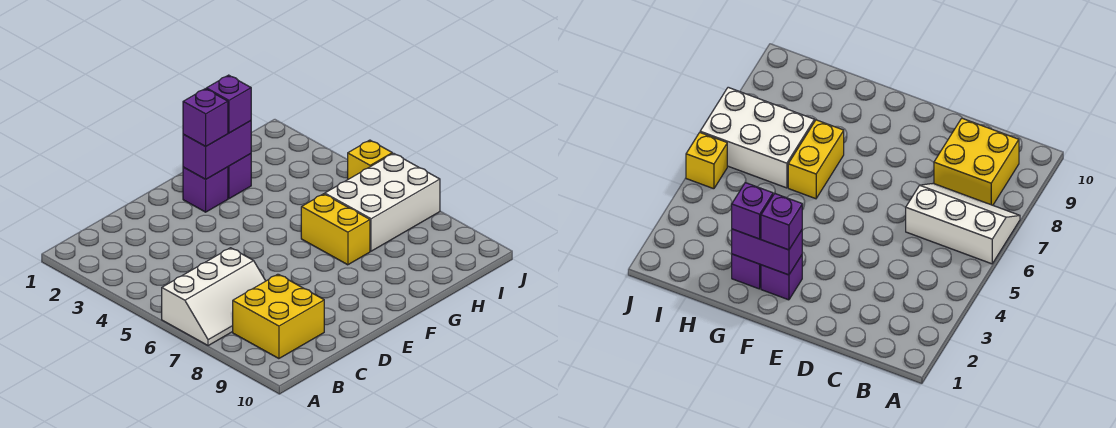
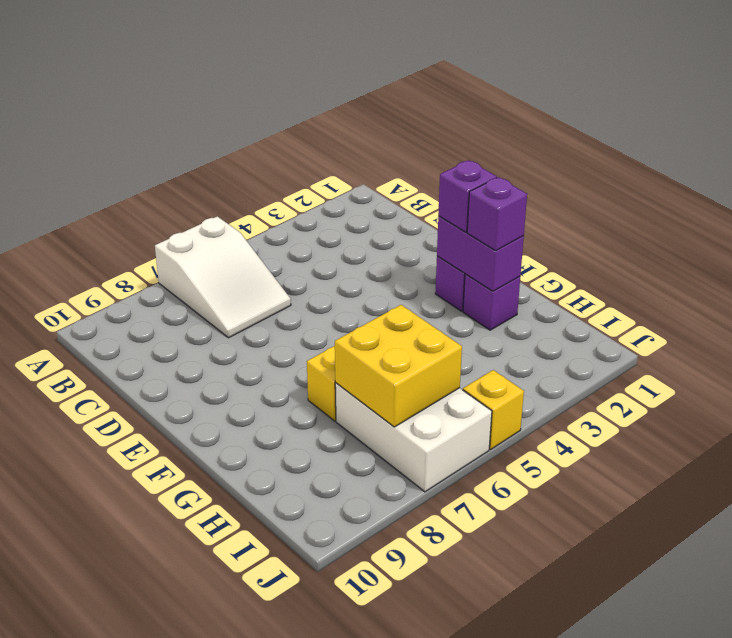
white slope A6:C7 level 1 top 6 -> white slope A6:C7 level 1 top A
yellow brick B8:C9 level 1 -> yellow brick H6:I7 level 2

